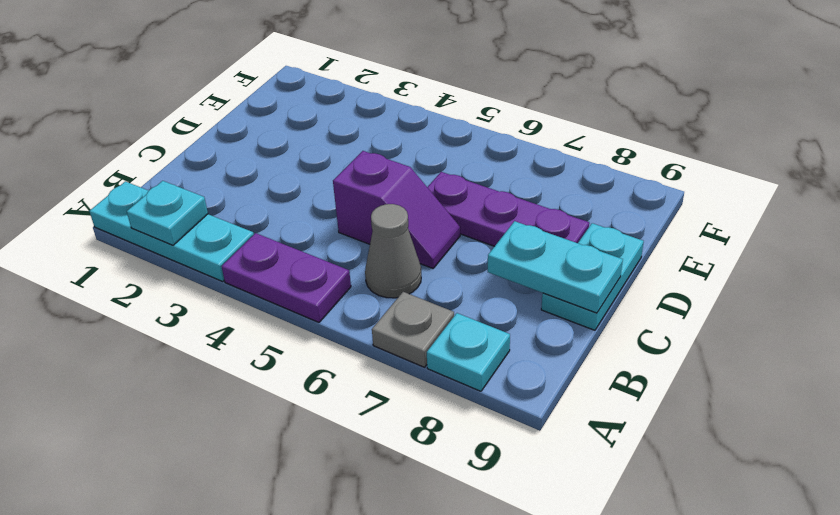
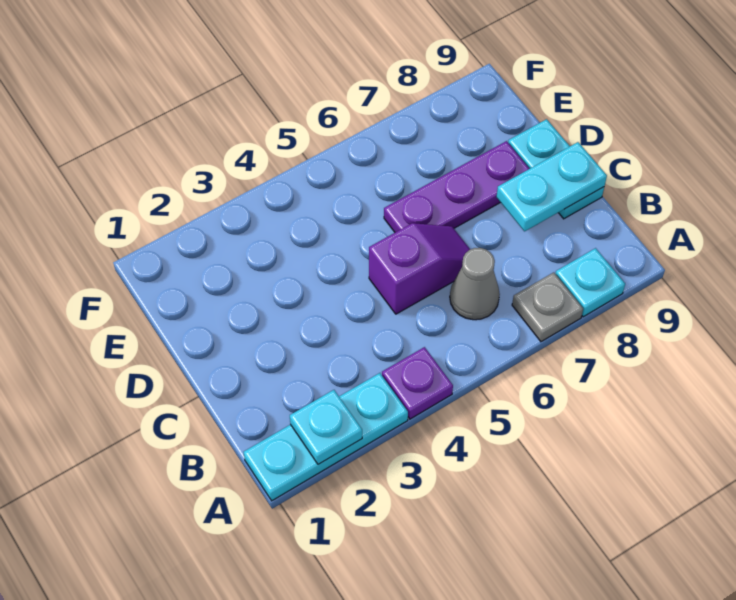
purple plate A4:A5 level 1 -> purple plate A4 level 1

